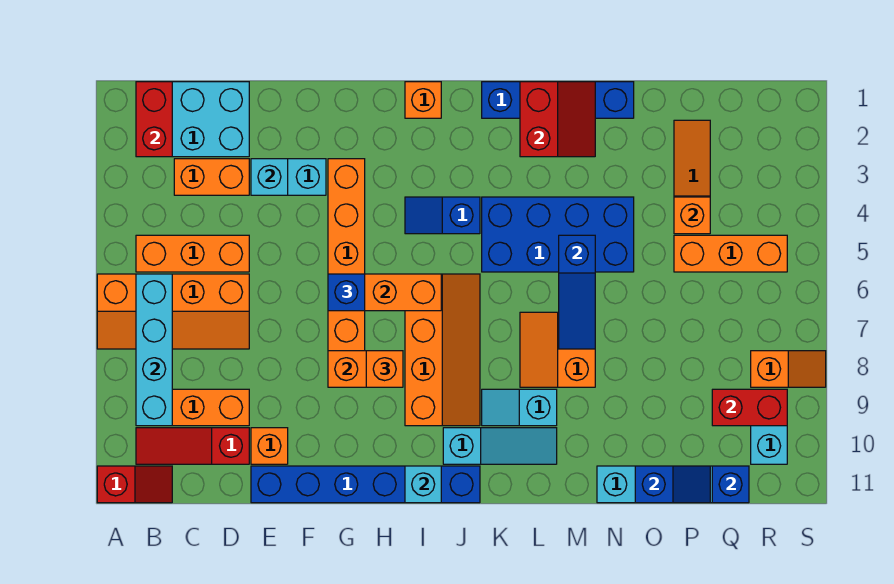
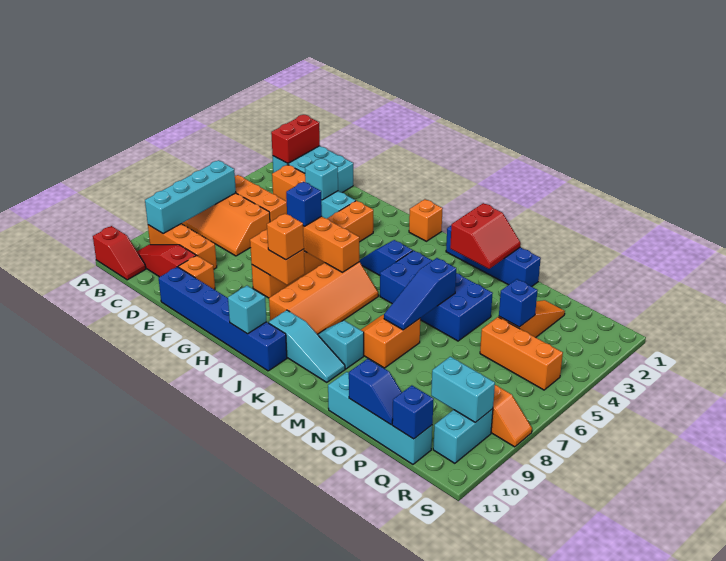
orange brick P4 level 2 -> blue brick P4 level 2
red brick Q9:R9 level 2 -> cyan brick Q9:R9 level 2

